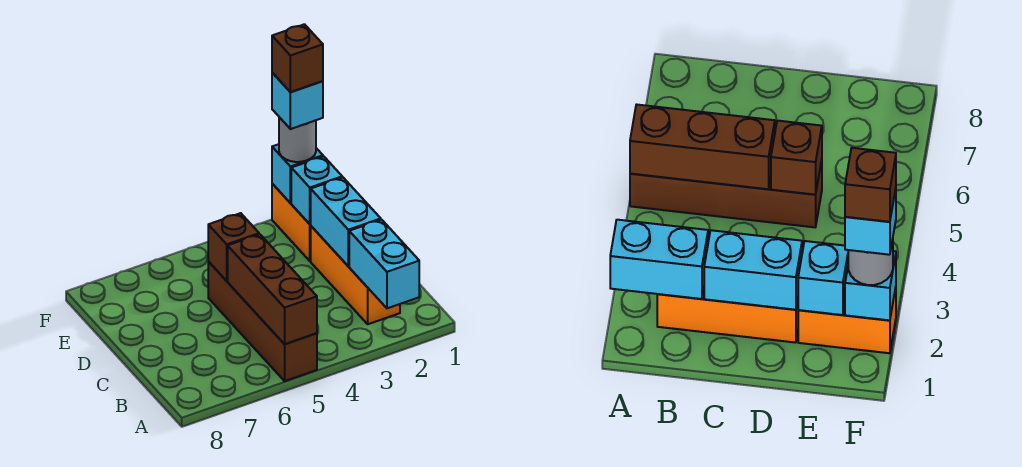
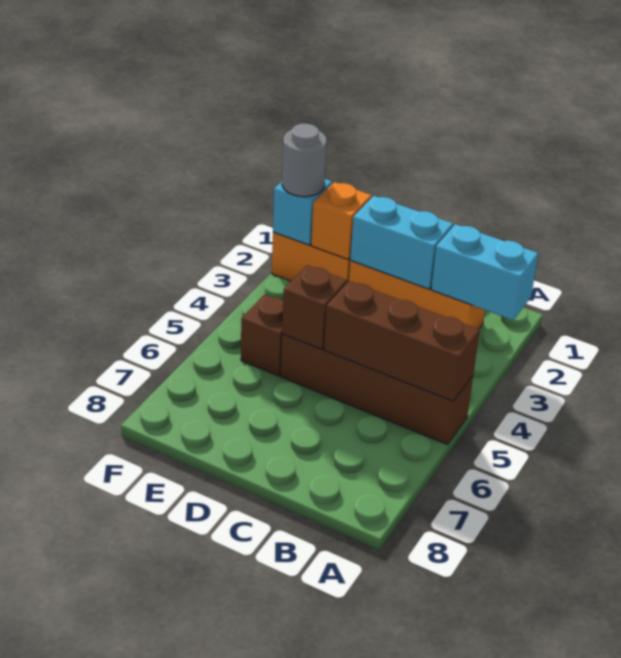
cyan brick E2 level 2 -> orange brick E2 level 2
cyan brick F2 level 4 -> none
brown brick F2 level 5 -> brown brick E5 level 1

